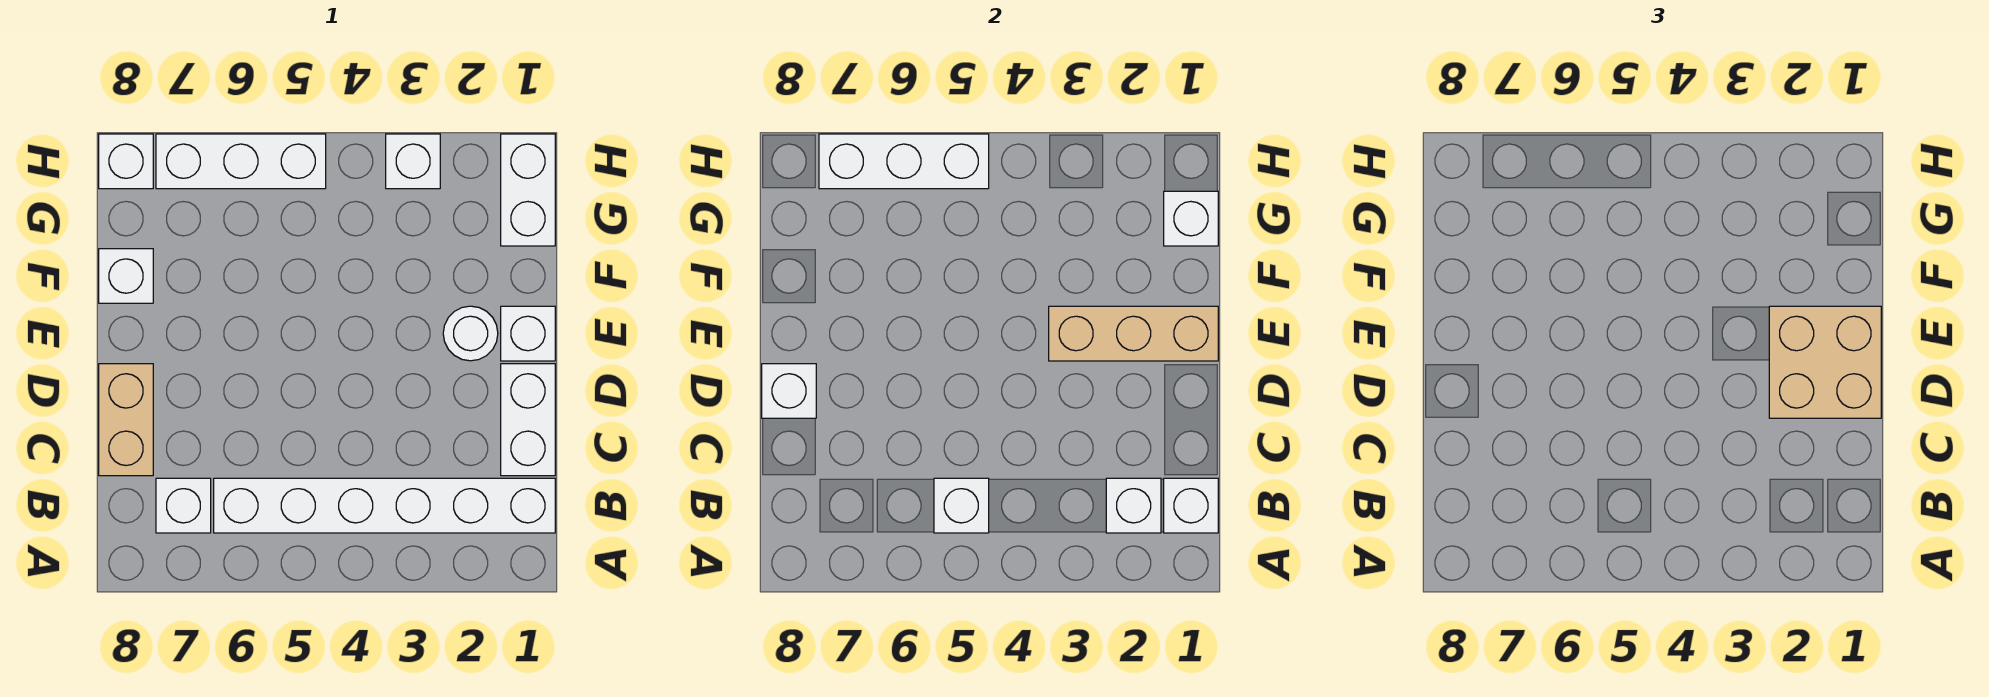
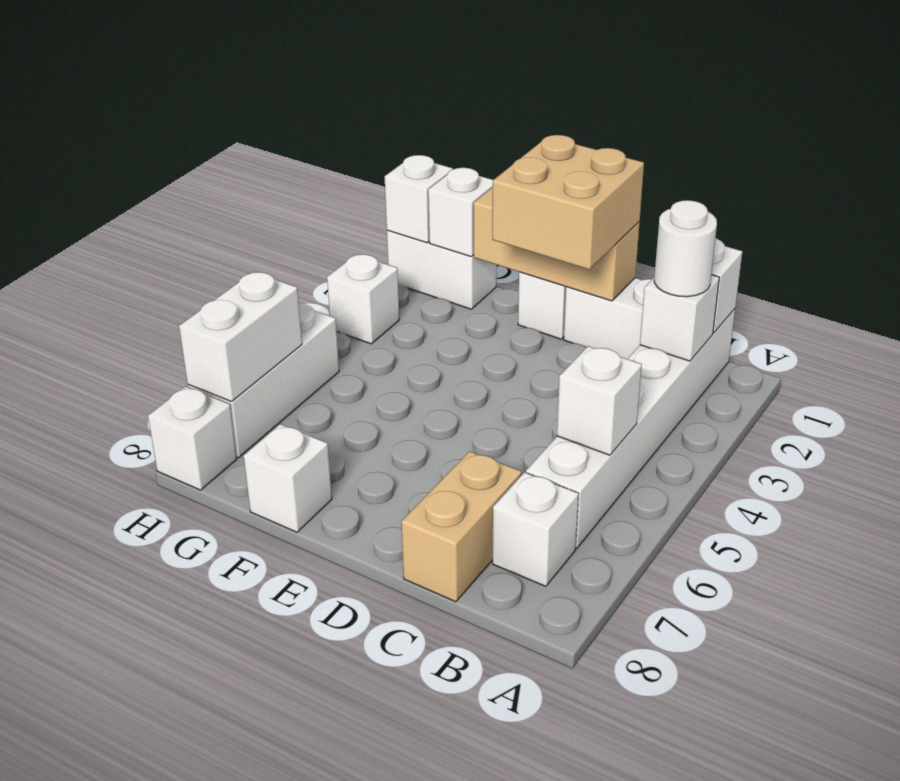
tan brick C8:D8 level 1 -> tan brick C7:C8 level 1
white brick D8 level 2 -> white brick H1 level 2
tan brick E1:E3 level 2 -> tan brick D1:F1 level 2
white round brick E2 level 1 -> white round brick B2 level 3
white brick H5:H7 level 2 -> white brick H6:H7 level 2

